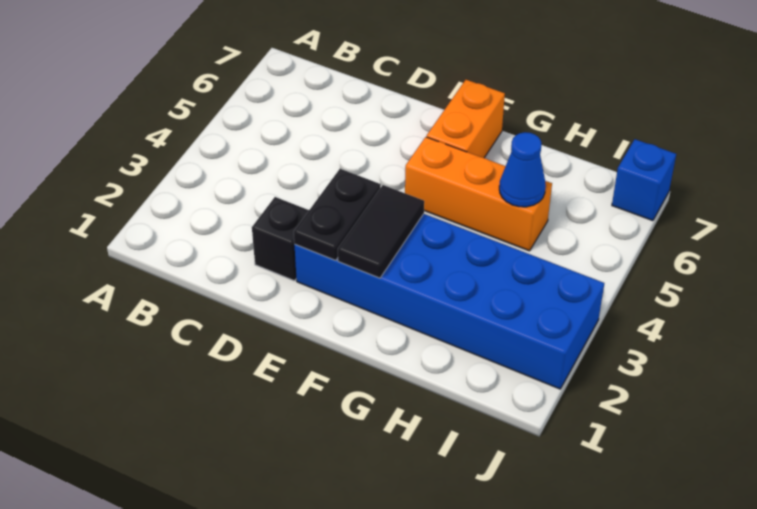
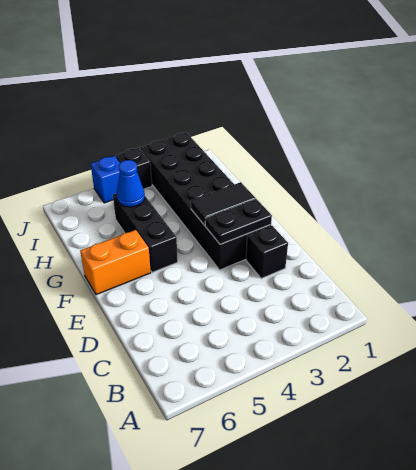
blue brick E2:J3 level 1 -> black brick E2:J3 level 1
orange brick F5:H5 level 1 -> black brick F5:H5 level 1
none -> black brick J4 level 1
blue brick J7 level 1 -> blue brick J5 level 1

